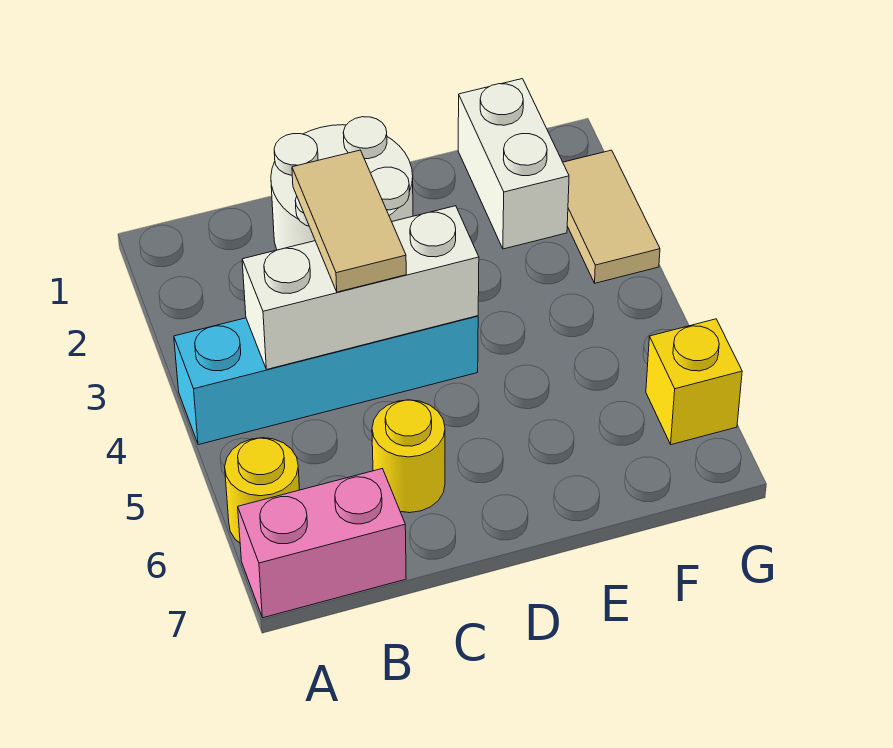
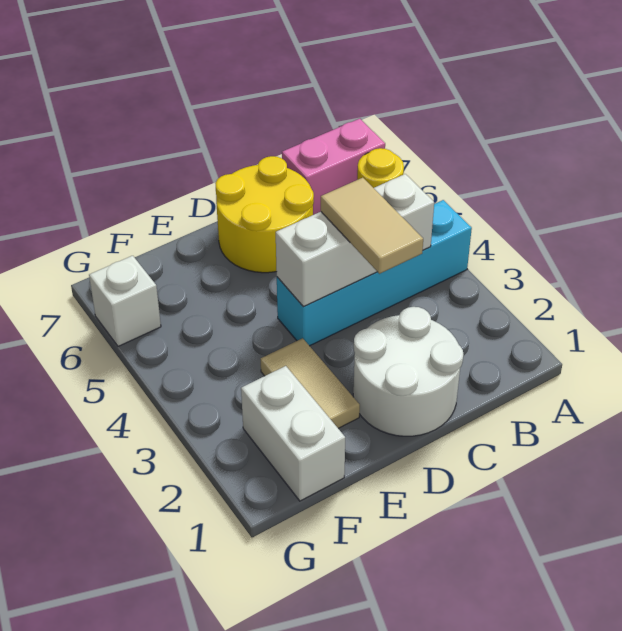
yellow round brick C6 level 1 -> yellow round brick C6:D7 level 1
tan tile G2:G3 level 1 -> tan tile E2:E3 level 1
yellow brick G6 level 1 -> white brick G6 level 1

